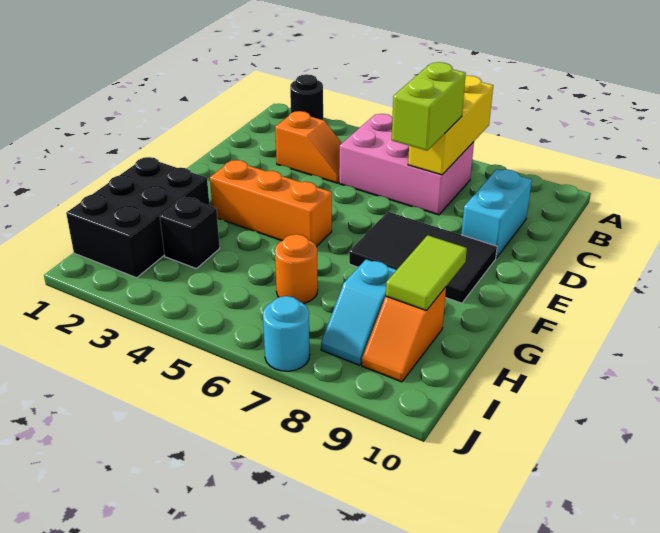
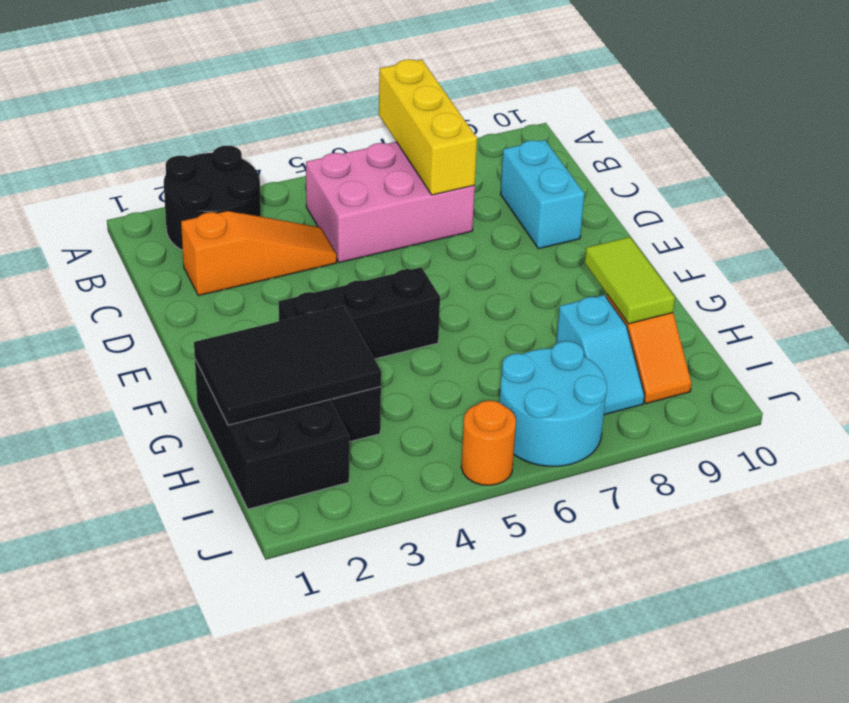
black round brick A2 level 1 -> black round brick A2:B3 level 1
orange slope C3:C4 level 1 top 3 -> orange slope C2:C4 level 1 top 2
lime brick C7:D7 level 3 -> none
black tile E7:F9 level 1 -> black tile G1:H3 level 2
orange brick F3:F5 level 1 -> black brick F3:F5 level 1
orange round brick H6 level 1 -> orange round brick J5 level 1
cyan round brick J7 level 1 -> cyan round brick I6:J7 level 1

